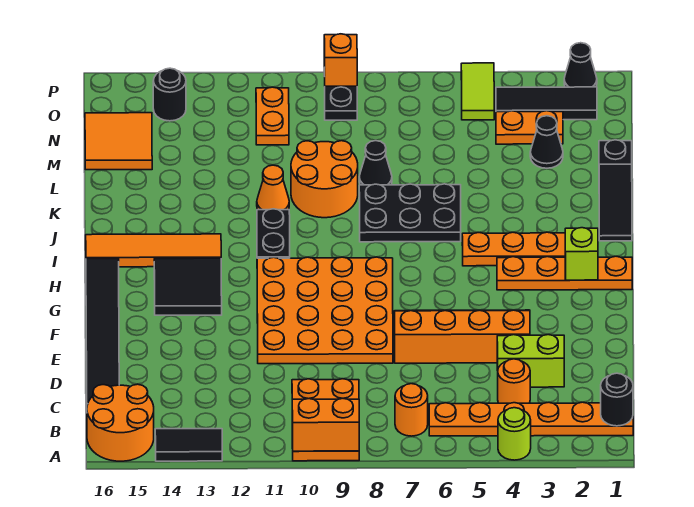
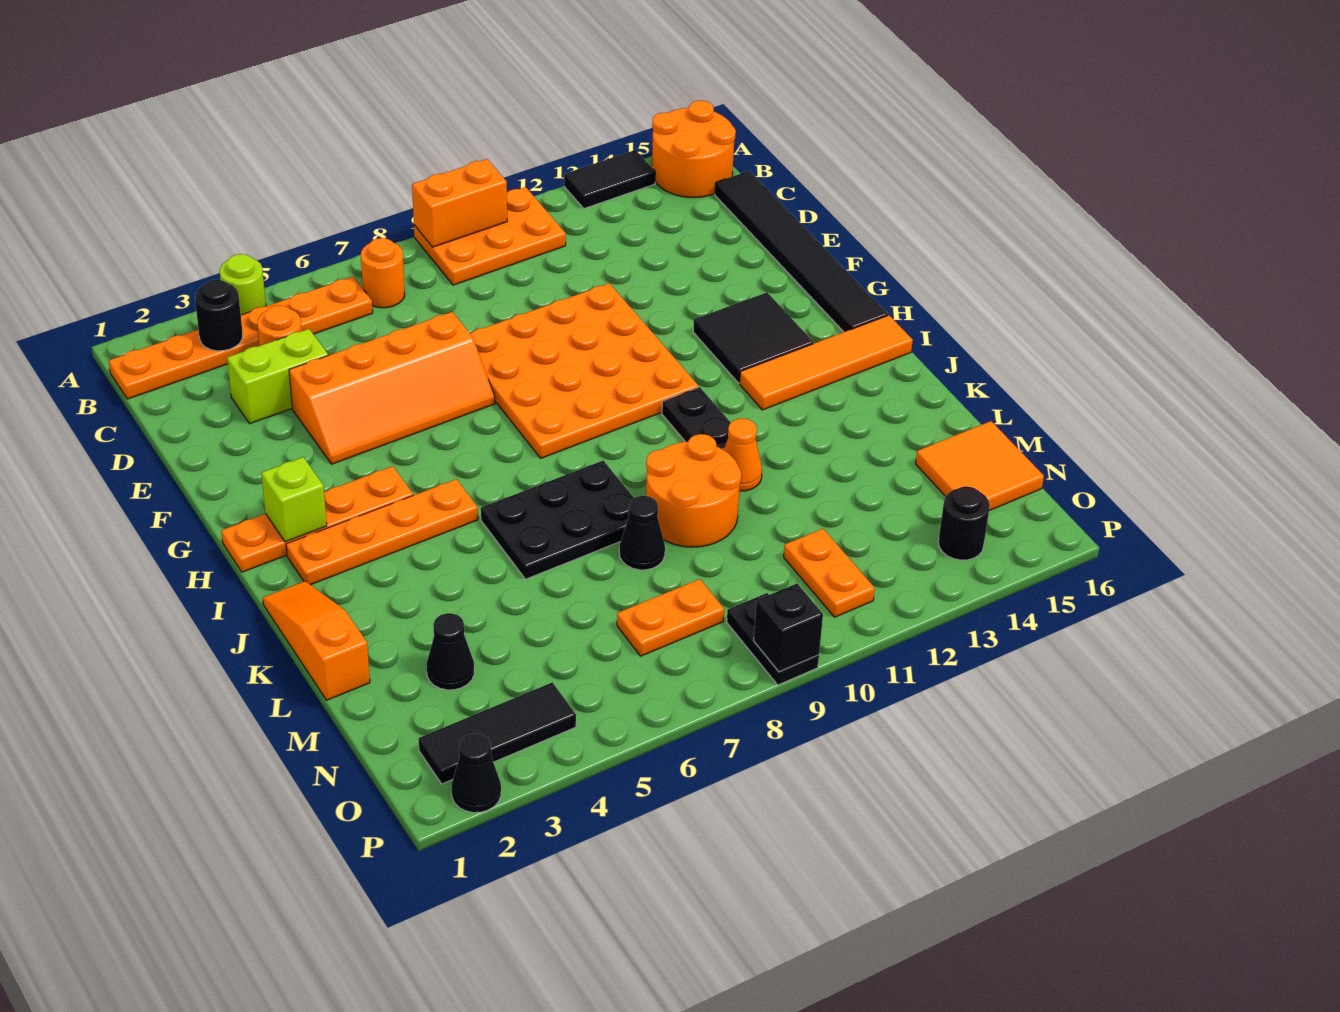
orange plate A9:C10 level 1 -> orange plate A9:B11 level 1
black round brick B1 level 2 -> black round brick B3 level 2
black slope J1:L1 level 1 top L -> orange slope J1:L1 level 1 top L
orange plate N3:N4 level 1 -> orange plate N7:N8 level 1
lime tile O5:P5 level 1 -> none
orange brick P9 level 2 -> black brick P9 level 2

